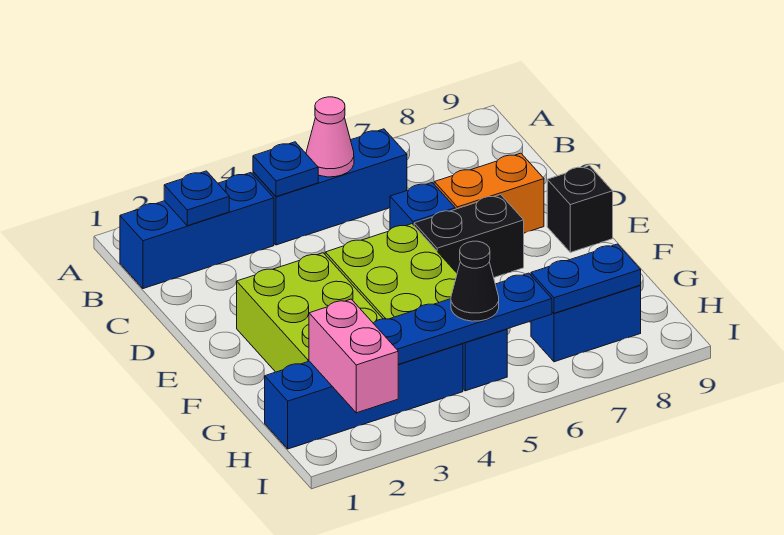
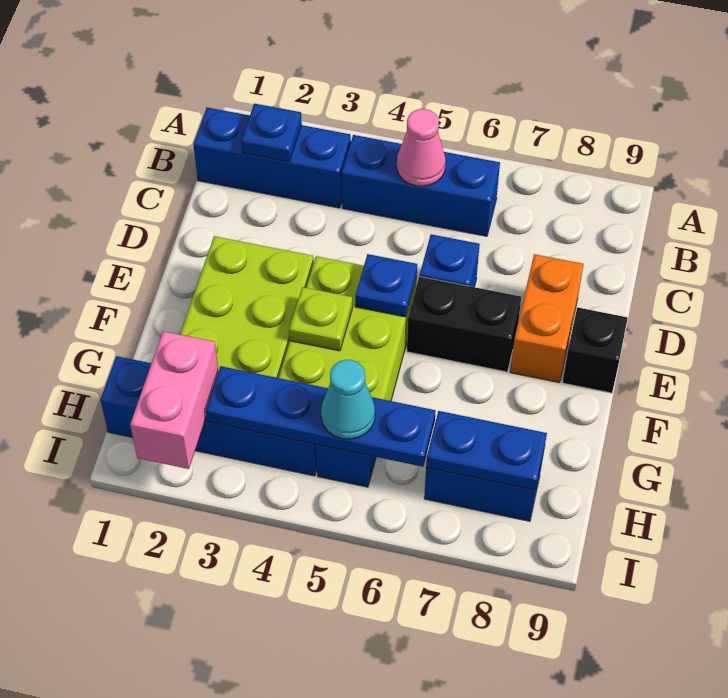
blue plate B4 level 2 -> blue plate E5 level 2
orange brick D7:D8 level 1 -> orange brick D8:E8 level 1
none -> lime plate F4 level 2
black cone H5 level 3 -> cyan cone H5 level 3

